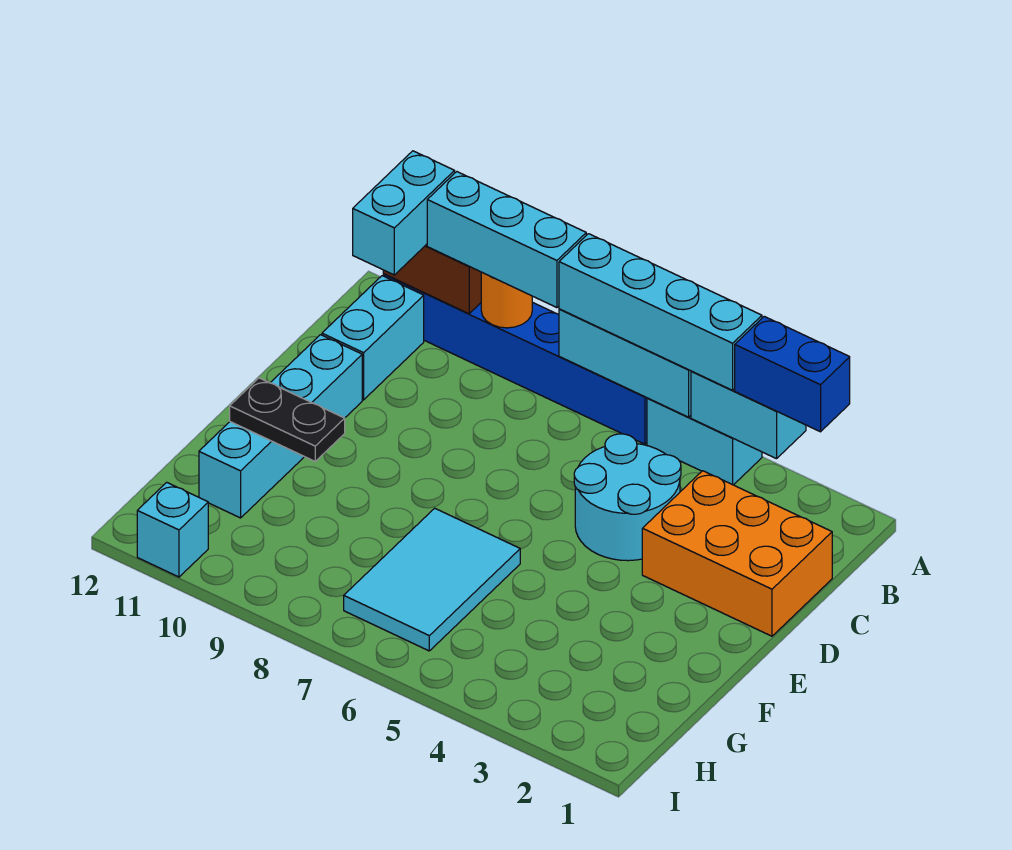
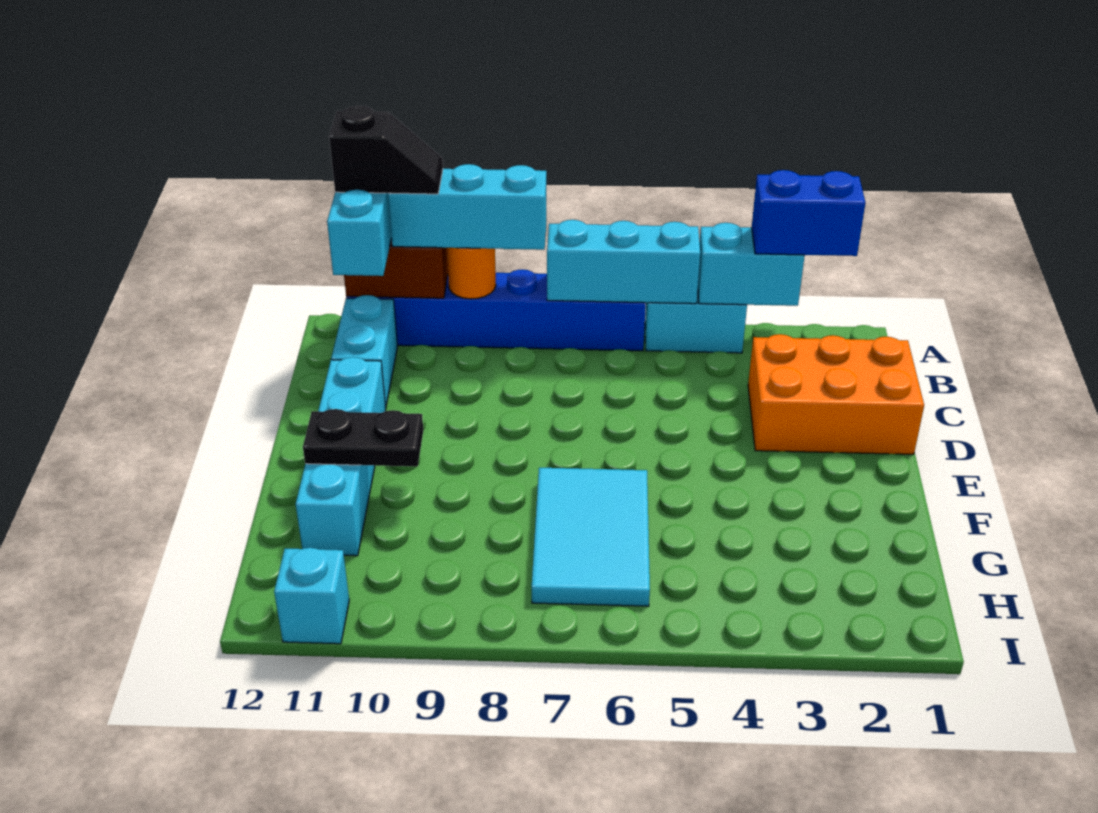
cyan brick A4:A7 level 3 -> none
none -> black slope A10:A11 level 4 top 11
cyan round brick C4:D5 level 1 -> none

